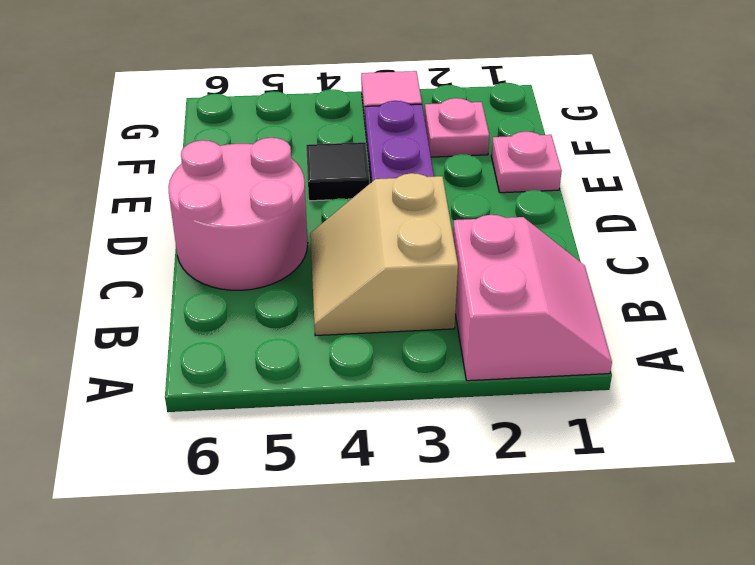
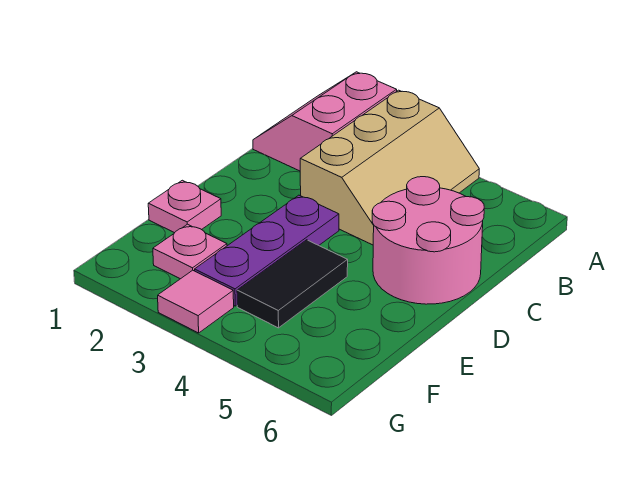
tan slope B3:C4 level 1 top 3 -> tan slope A3:C4 level 1 top 3
black tile E4 level 1 -> black tile E4:F4 level 1

